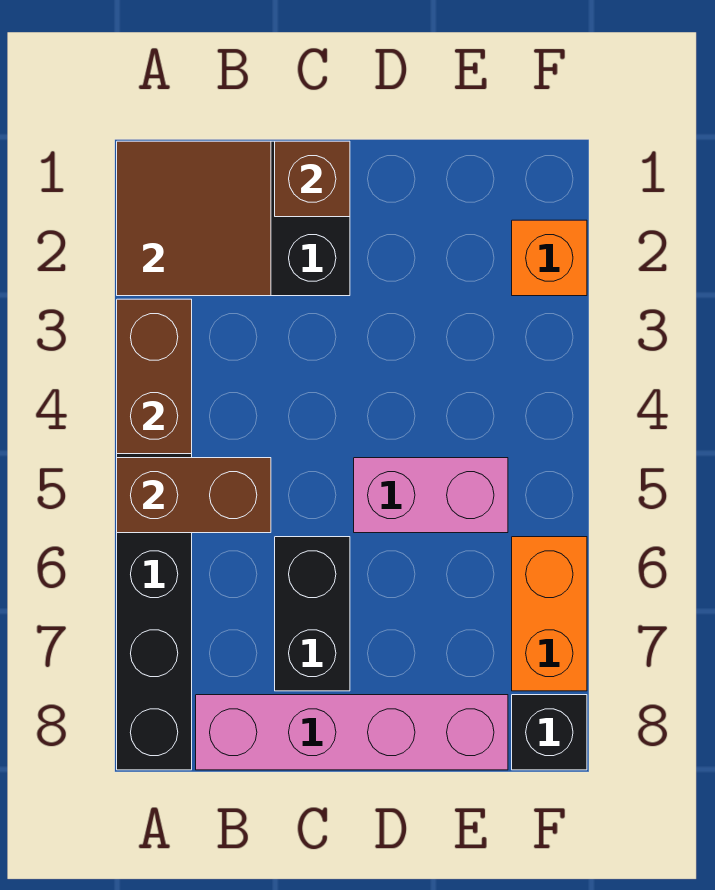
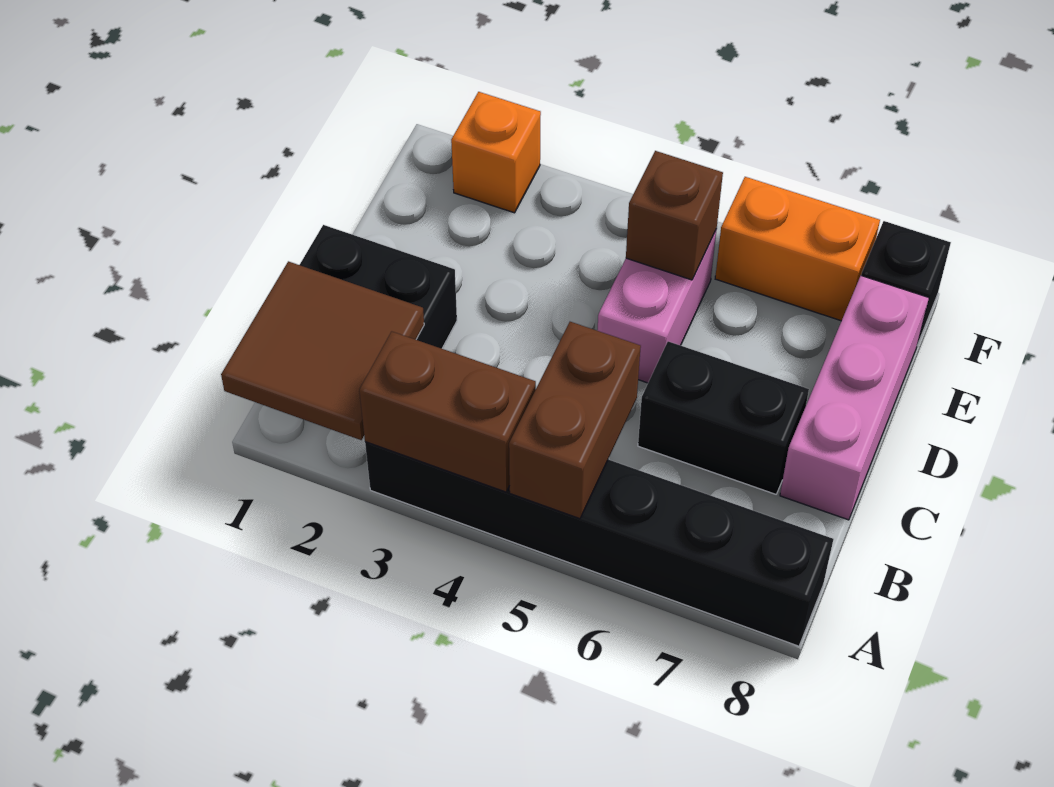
pink brick B8:E8 level 1 -> pink brick C8:E8 level 1
brown brick C1 level 2 -> brown brick E5 level 2

